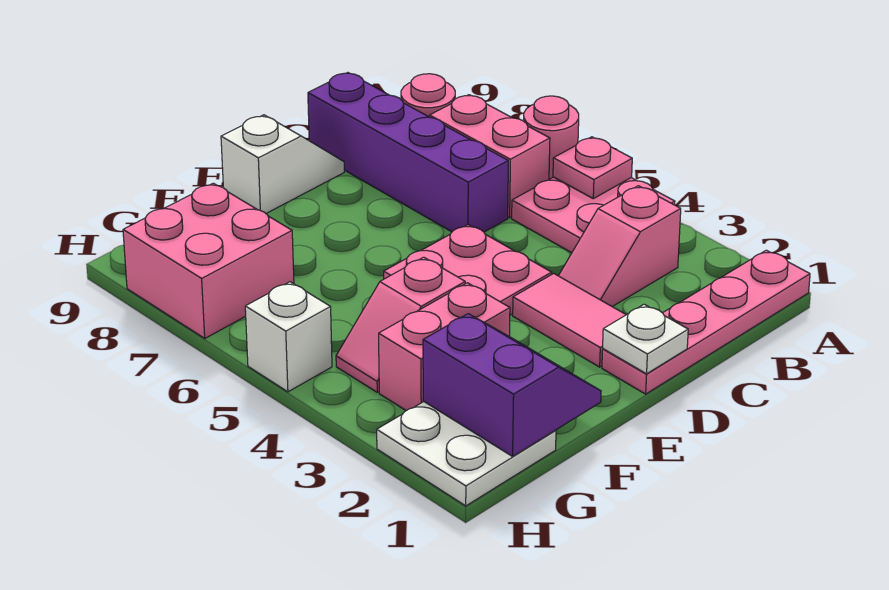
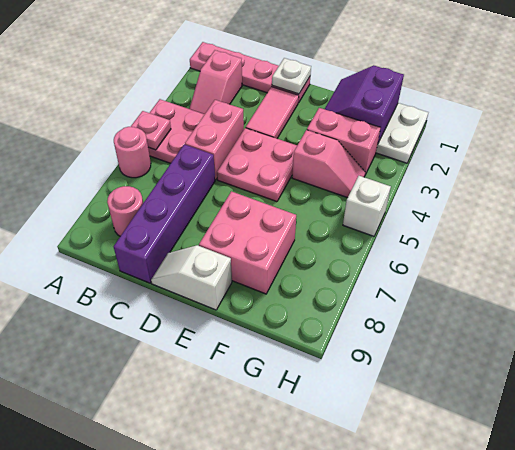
pink slope B3:C3 level 1 top B -> pink slope B2:B3 level 1 top 2
pink brick B6:B7 level 1 -> pink brick C4:C5 level 1
pink brick G7:H8 level 1 -> pink brick E7:F8 level 1

